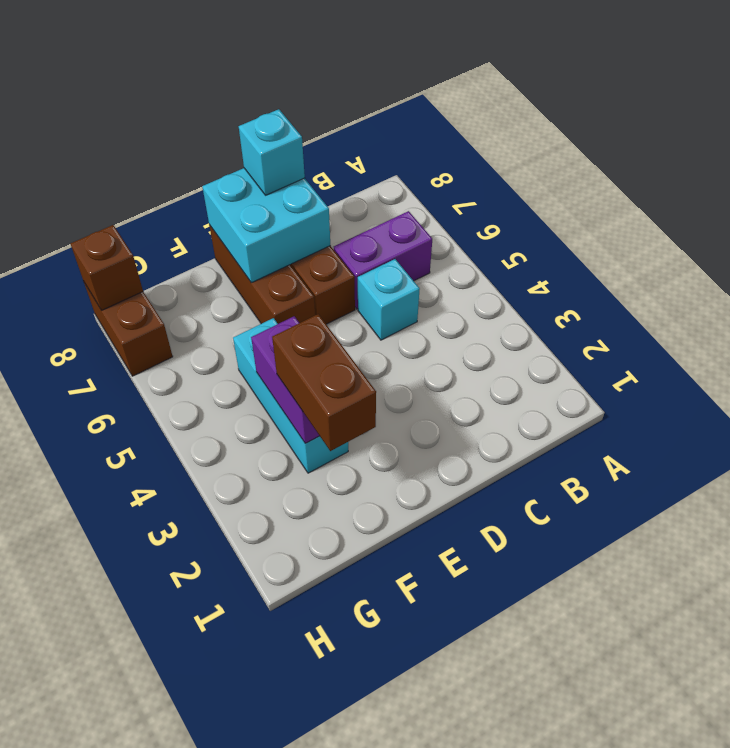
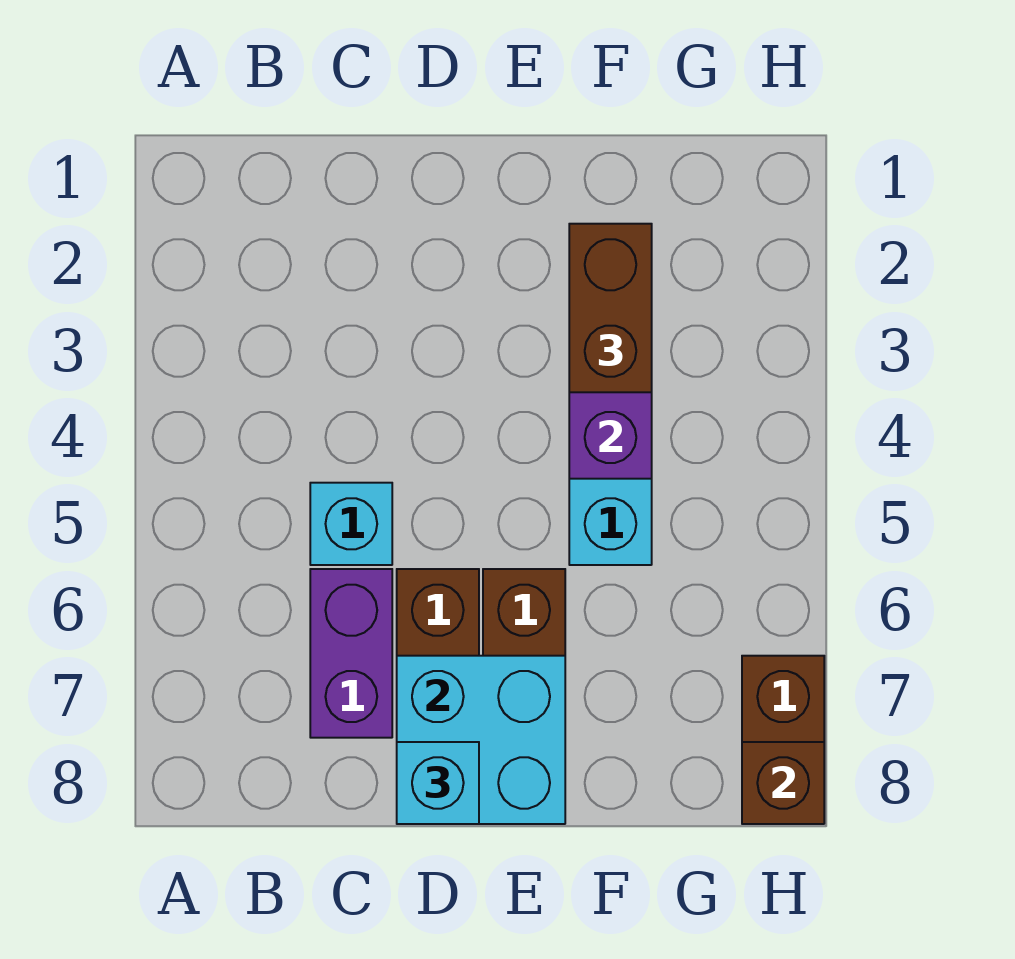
purple brick B6:C6 level 1 -> purple brick C6:C7 level 1

